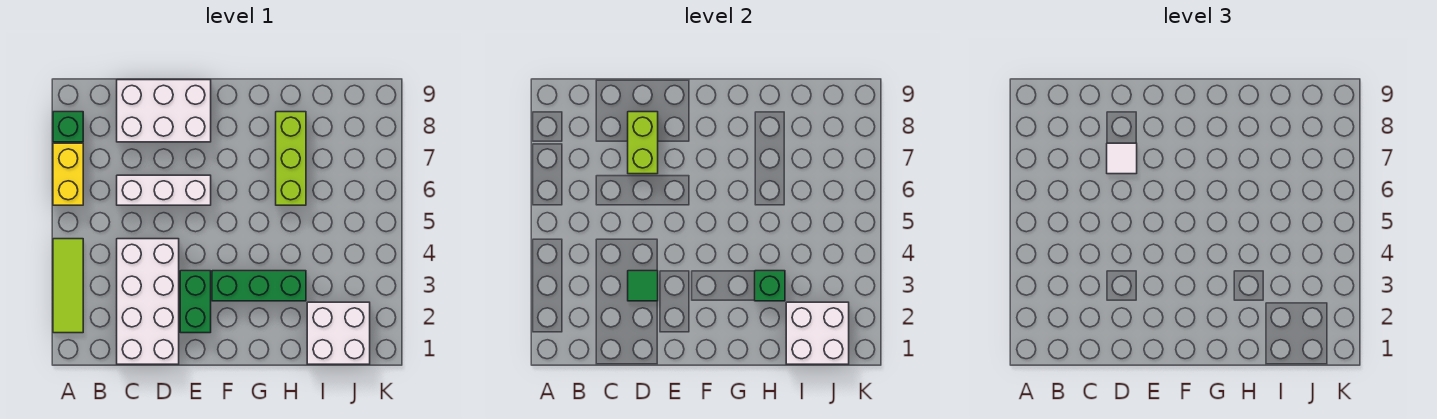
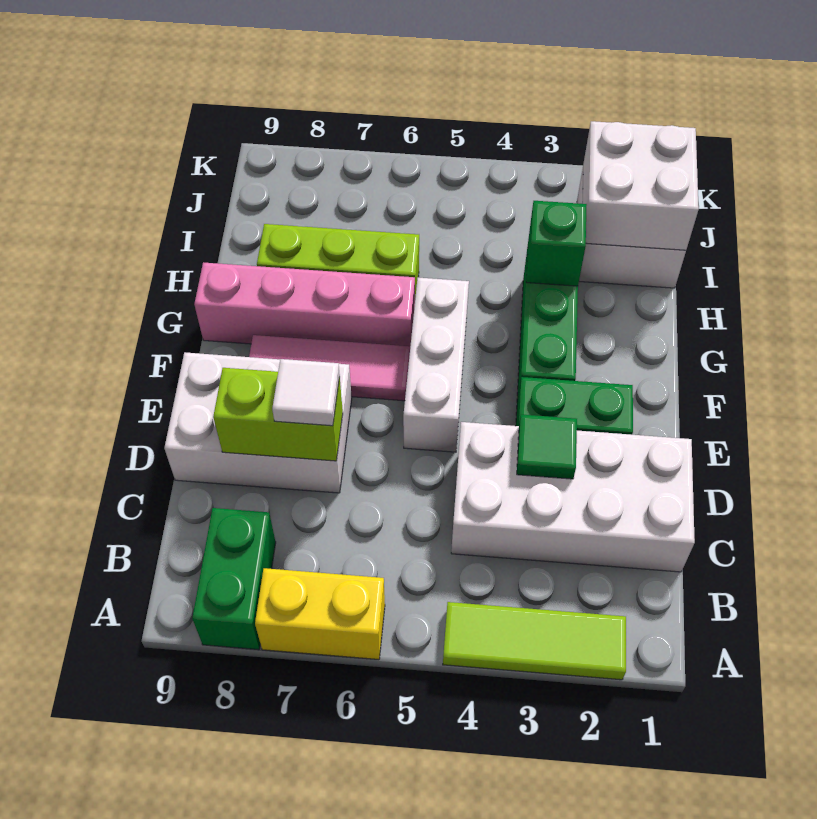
green brick A8 level 1 -> green brick A8:B8 level 1
white brick C6:E6 level 1 -> white brick E5:G5 level 1
white brick C8:E9 level 1 -> white brick D7:E9 level 1
none -> pink tile F6:F8 level 1
none -> pink brick G6:G9 level 1

